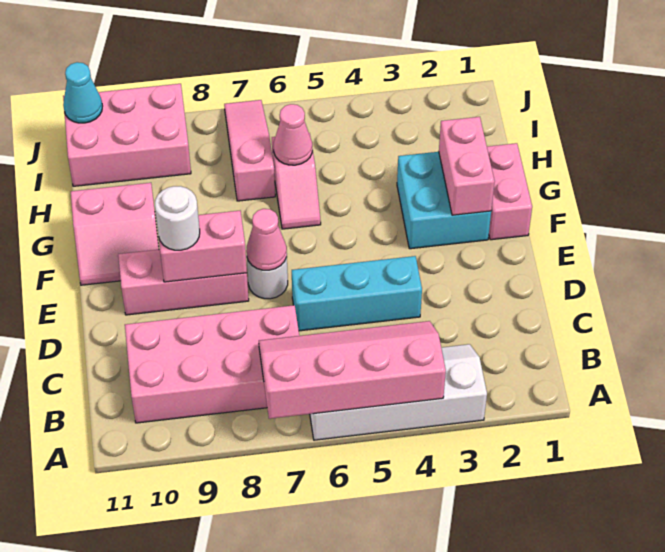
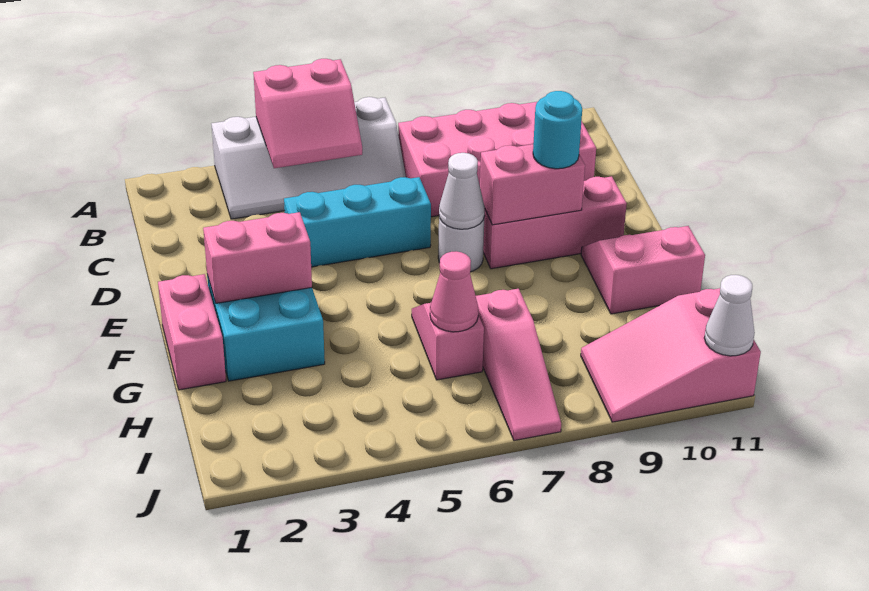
pink slope A4:B7 level 2 top A -> pink slope A4:B5 level 2 top A
pink cone E7 level 2 -> white cone E7 level 2
white round brick E9 level 3 -> cyan round brick E9 level 3
pink brick F2:G2 level 2 -> pink brick F2:F3 level 2
pink brick I9:J11 level 1 -> pink slope I9:J11 level 1 top 11
cyan cone J11 level 2 -> white cone J11 level 2

